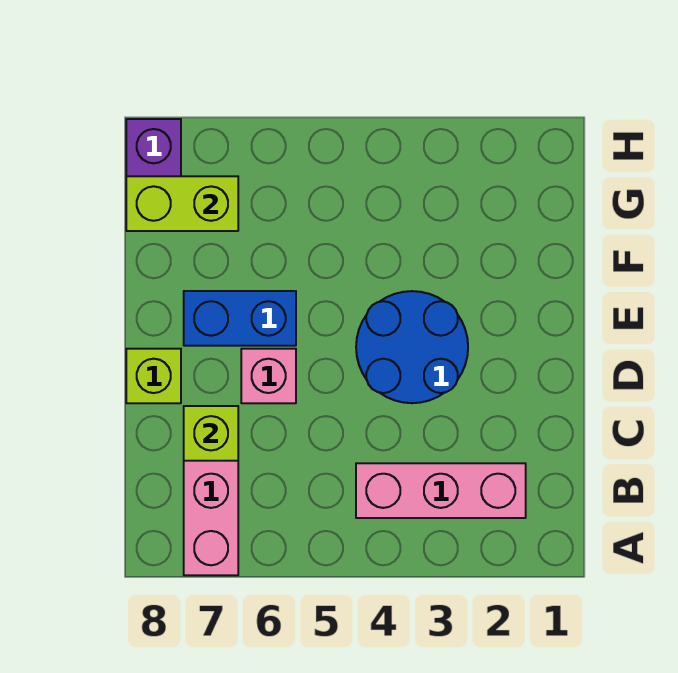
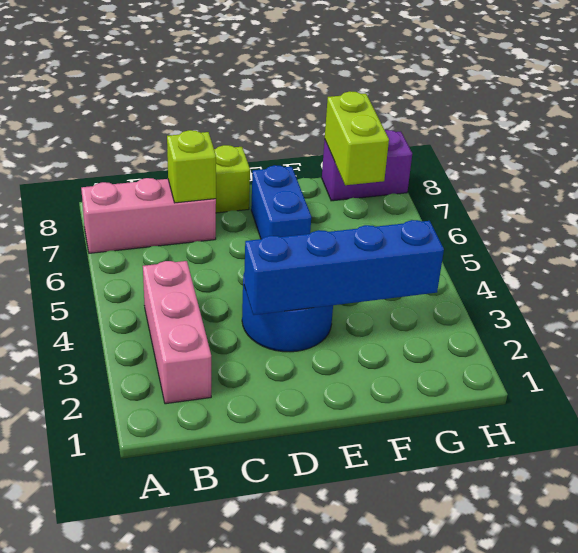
none -> blue brick D3:G3 level 2
pink brick D6 level 1 -> none

